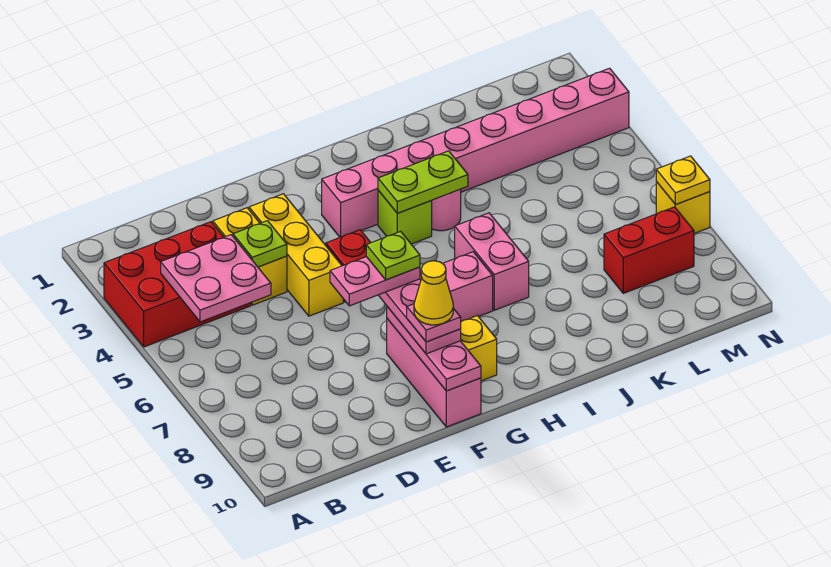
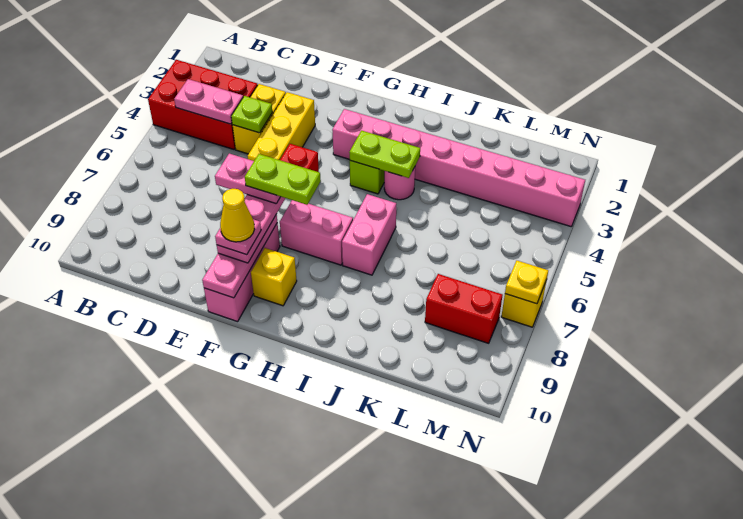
pink plate B4:C5 level 2 -> pink plate B4:C4 level 2
lime plate F7 level 5 -> lime plate F7:G7 level 5

